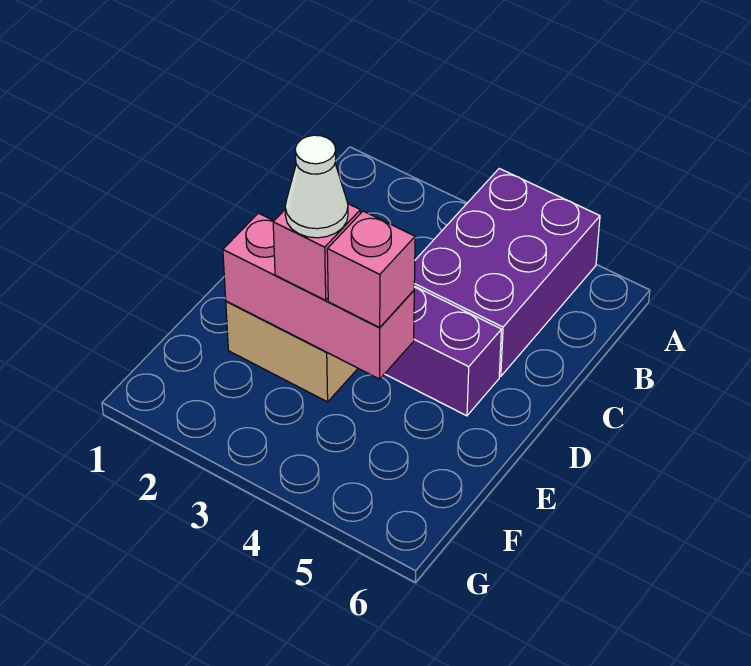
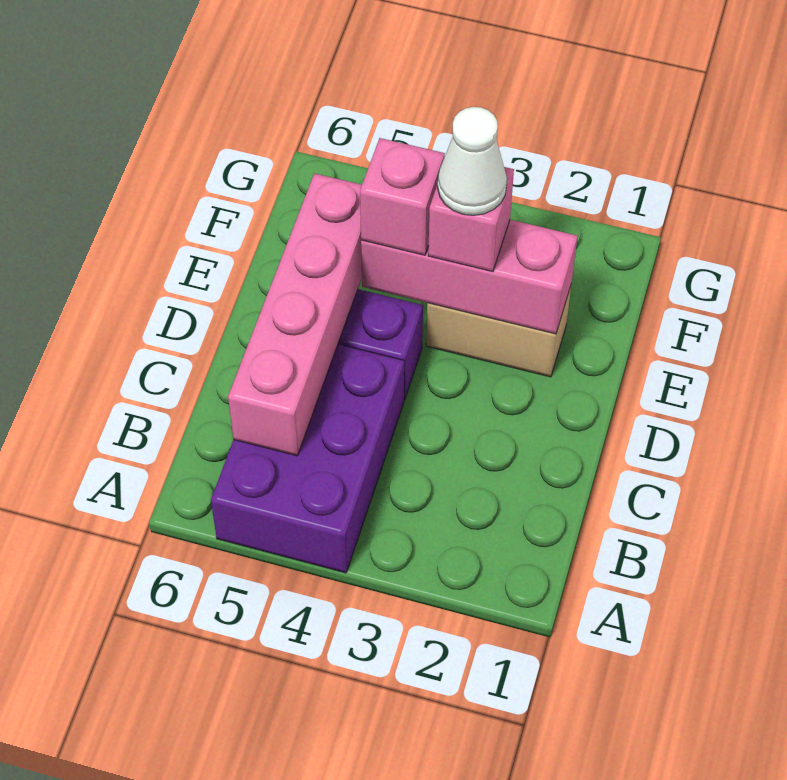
none -> pink brick B5:E5 level 2

